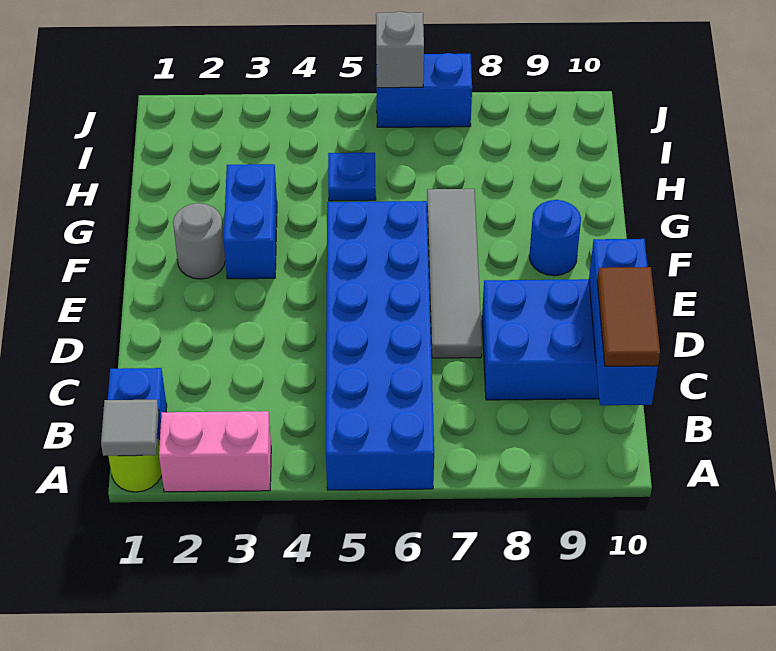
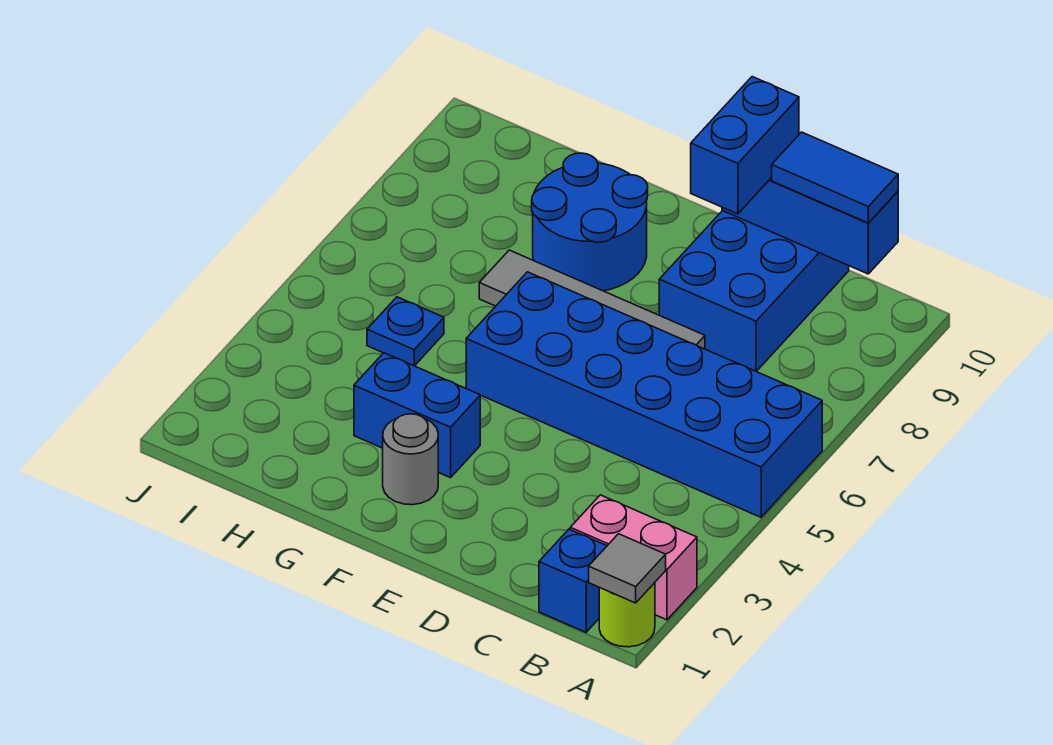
pink brick A2:A3 level 1 -> pink brick A2:B2 level 1
brown tile B10:C10 level 3 -> blue tile B10:C10 level 3
blue round brick F9 level 1 -> blue round brick F8:G9 level 1
blue brick J6:J7 level 1 -> blue brick D9:D10 level 3
grey brick J6 level 2 -> none

